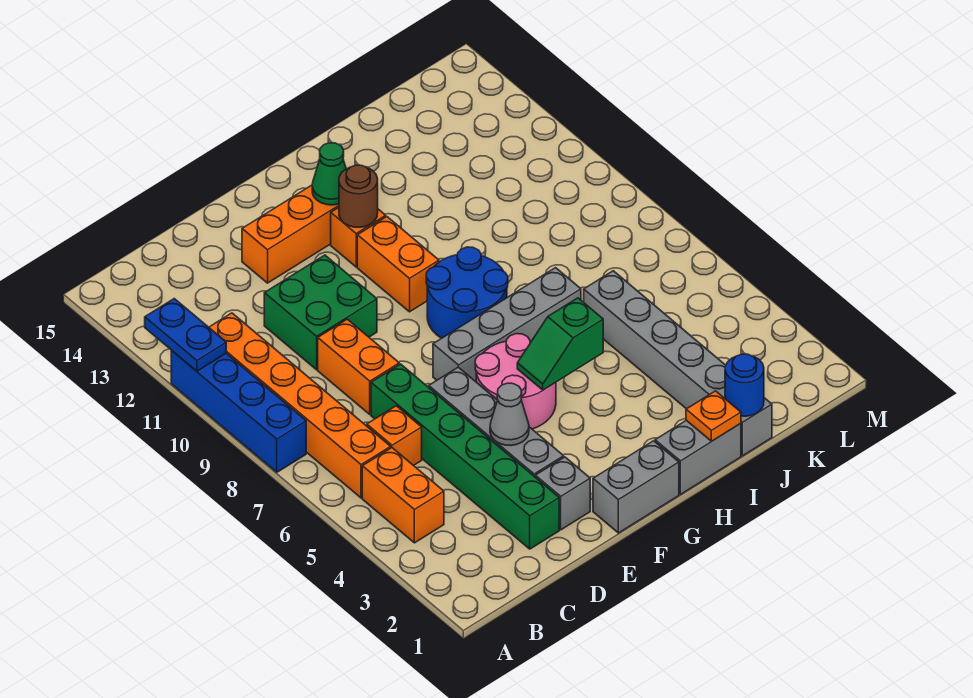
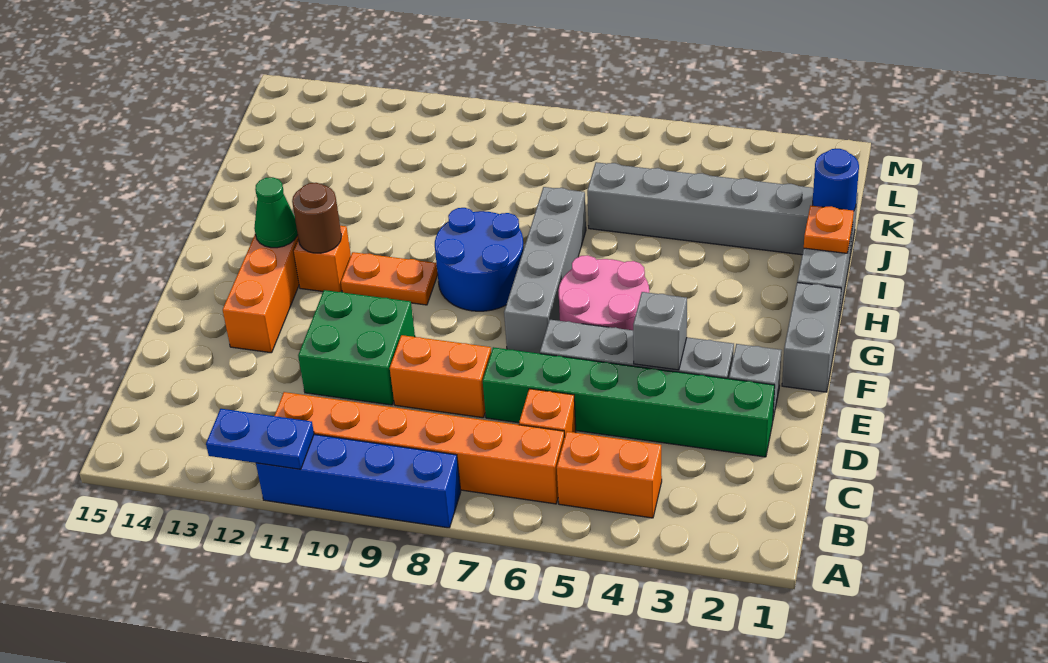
grey cone E4 level 2 -> grey brick E4 level 2
green slope G5:H5 level 2 top H -> none
orange brick G10:G11 level 1 -> orange plate G10:G11 level 1

